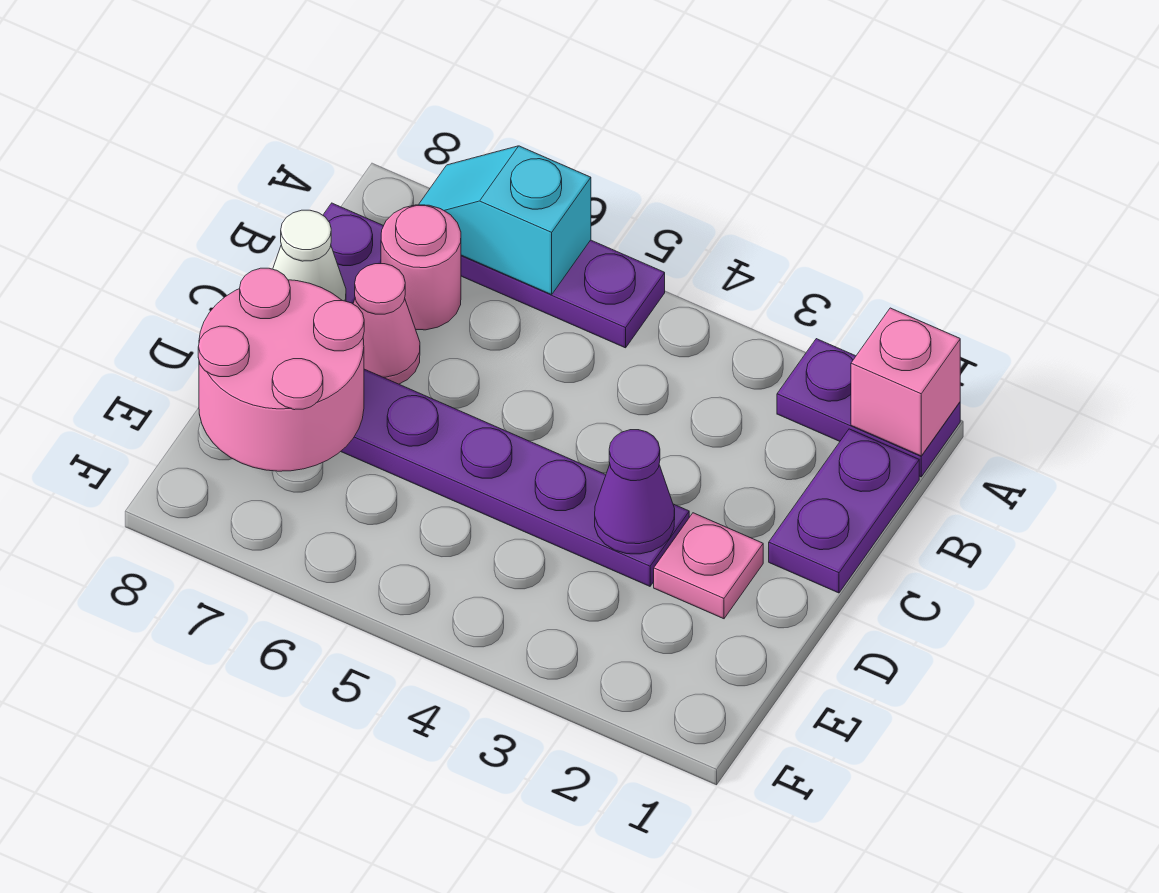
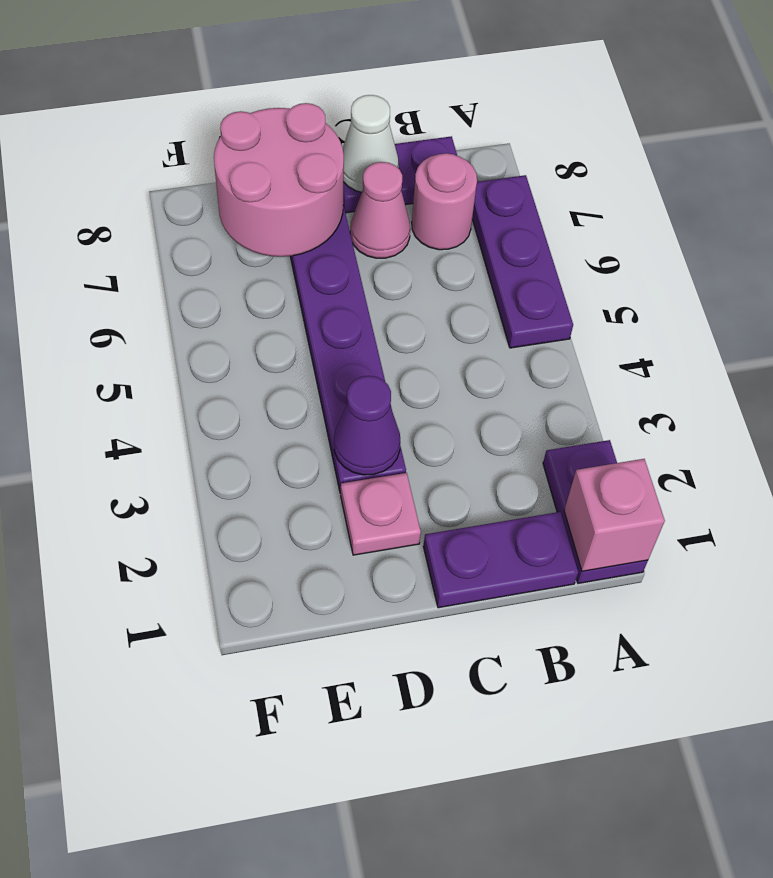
cyan slope A6:A7 level 2 top 6 -> none

